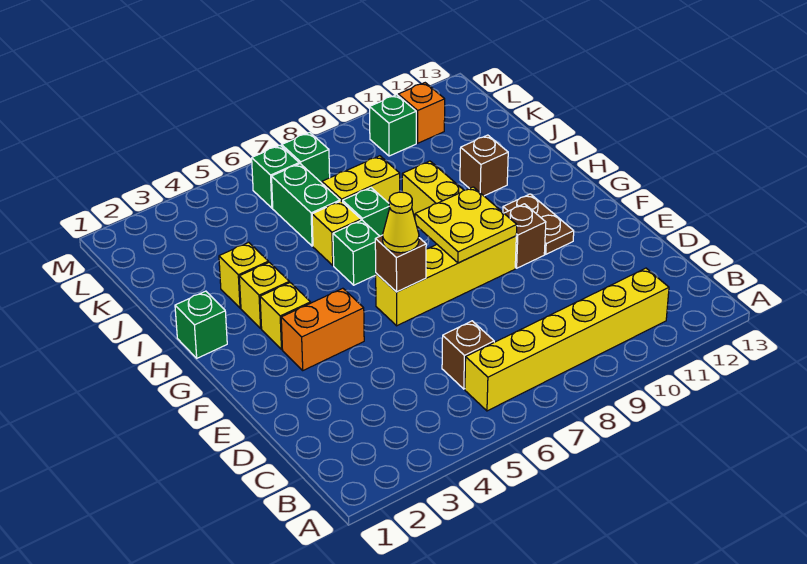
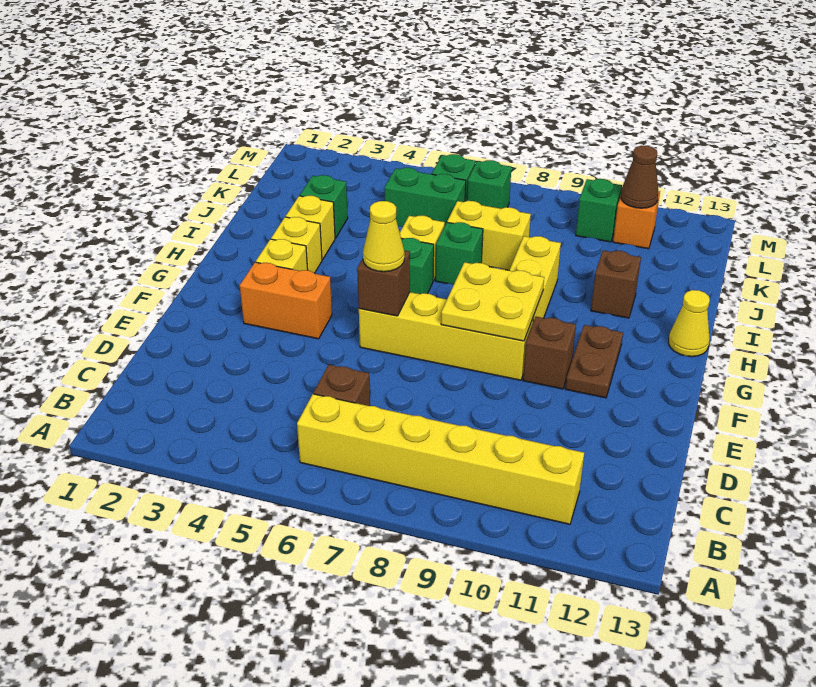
green brick H1 level 1 -> green brick J3 level 1
none -> yellow cone H13 level 1
green brick J6:K6 level 1 -> green brick K5:K6 level 1
none -> brown cone L11 level 2

